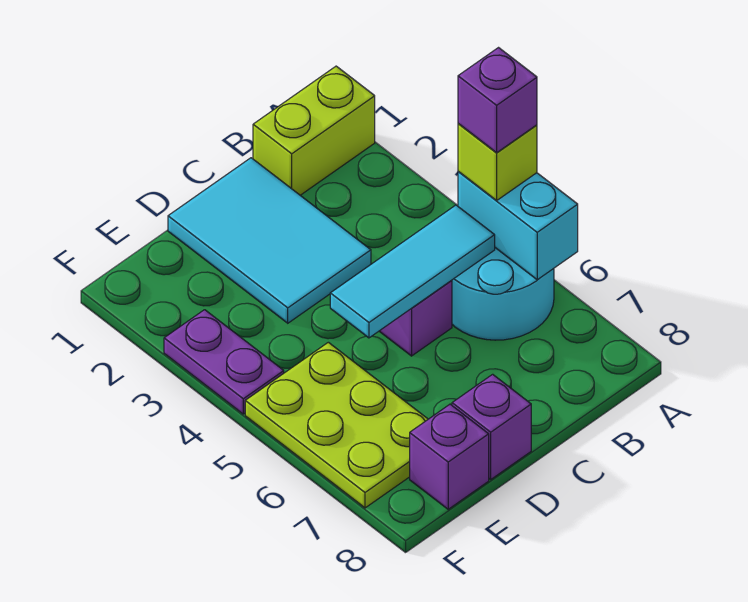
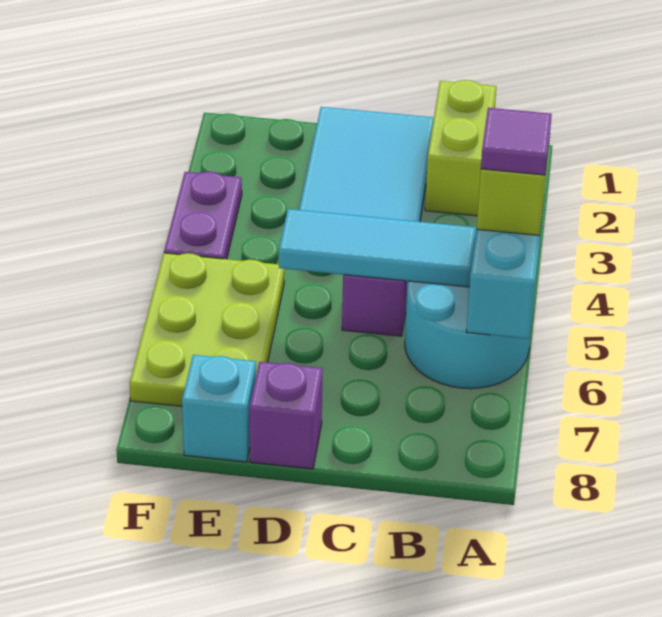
lime brick A1:B1 level 1 -> lime brick B1:B2 level 1
purple brick A5 level 4 -> purple tile A5 level 4
purple brick E8 level 1 -> cyan brick E8 level 1

